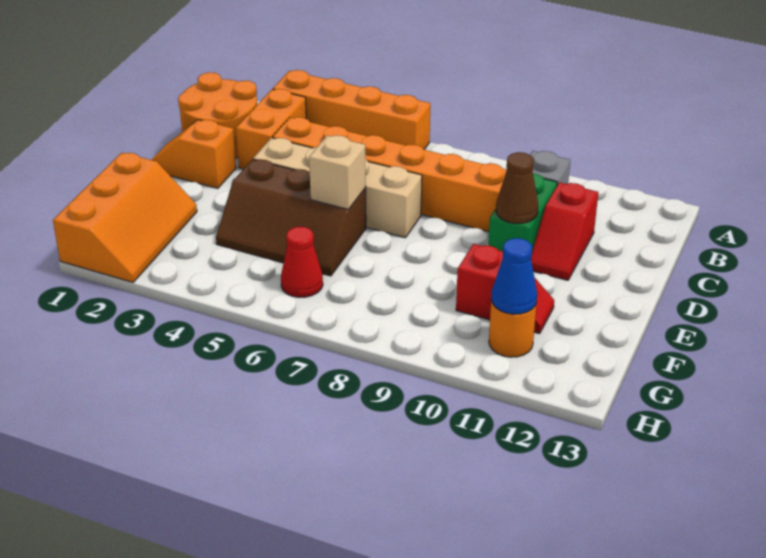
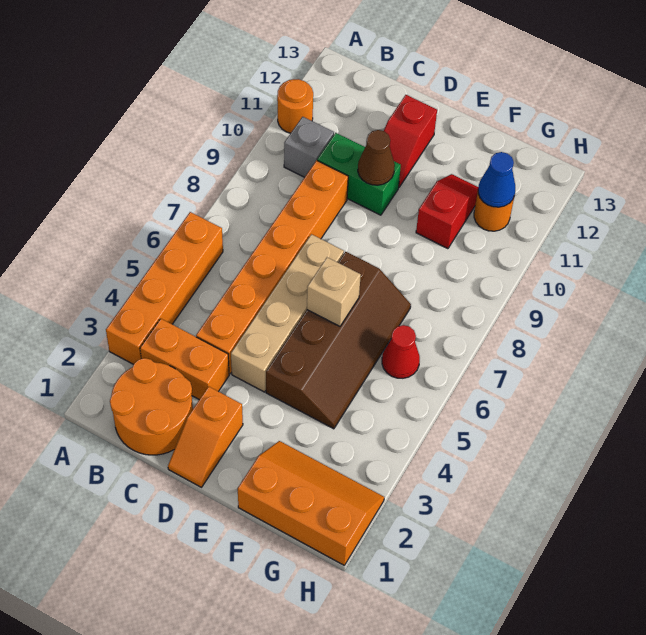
none -> orange round brick A11 level 1
red slope C11:D11 level 1 top C -> red slope D11:D12 level 1 top 12
brown slope E4:F6 level 1 top E -> brown slope E4:F7 level 1 top E

